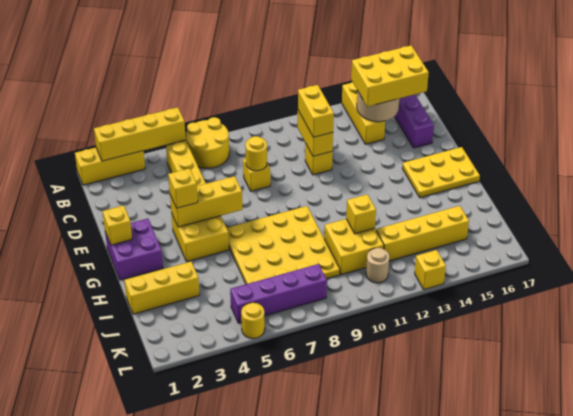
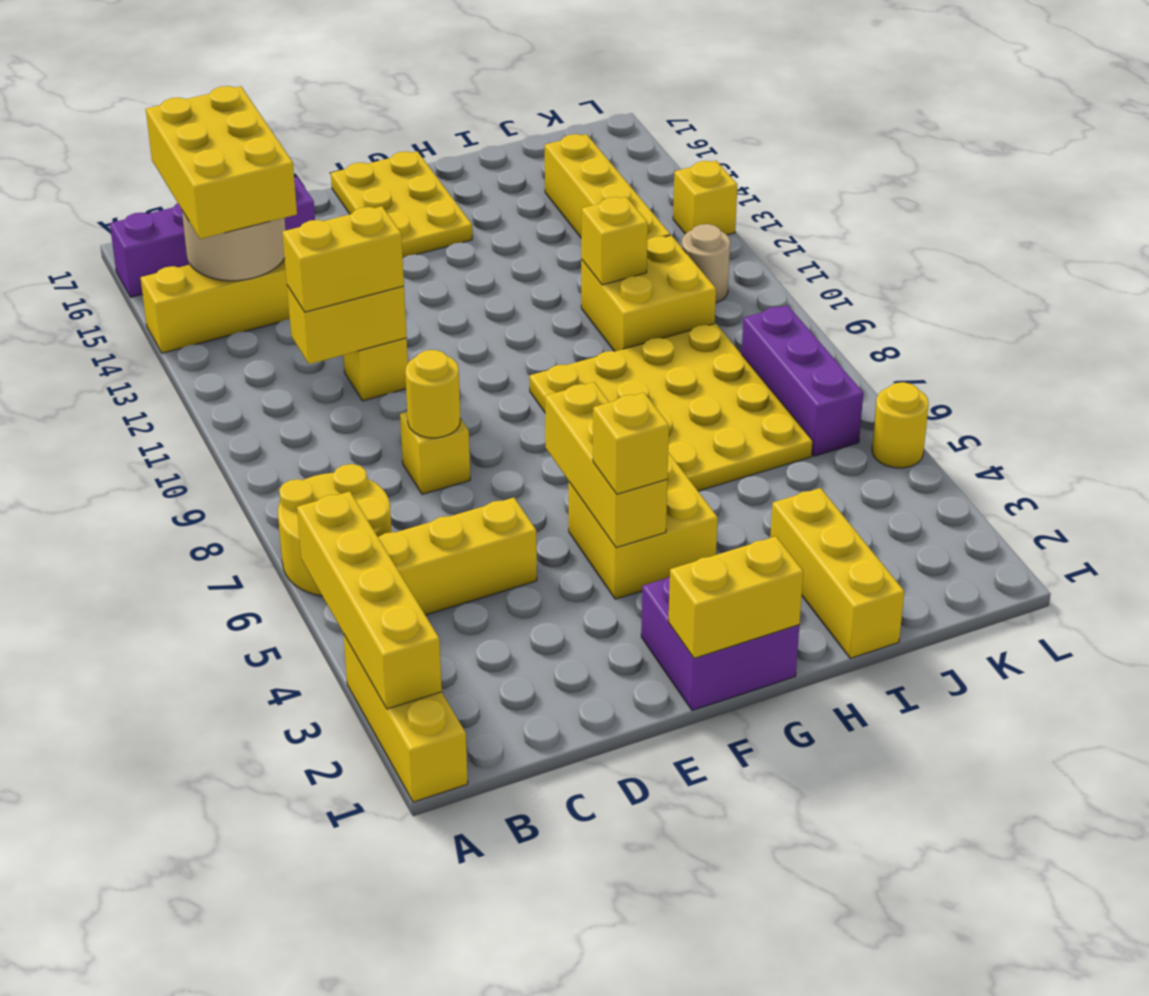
yellow brick F1 level 2 -> yellow brick F1:G1 level 2
purple brick K5:K8 level 1 -> purple brick K6:K8 level 1

